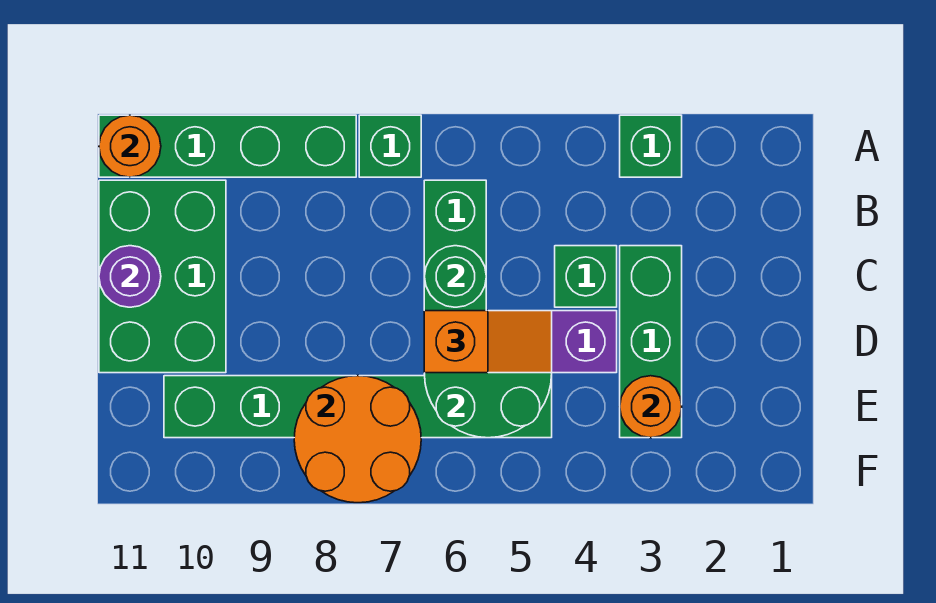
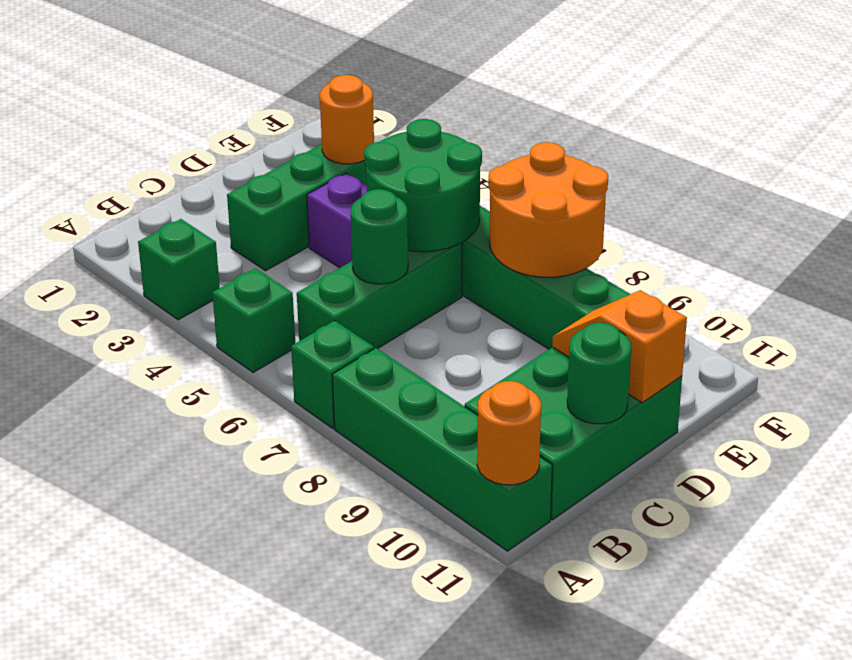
green brick C4 level 1 -> green brick A5 level 1
purple round brick C11 level 2 -> green round brick C11 level 2
orange slope D5:D6 level 3 top 6 -> orange slope D10:D11 level 2 top 11

